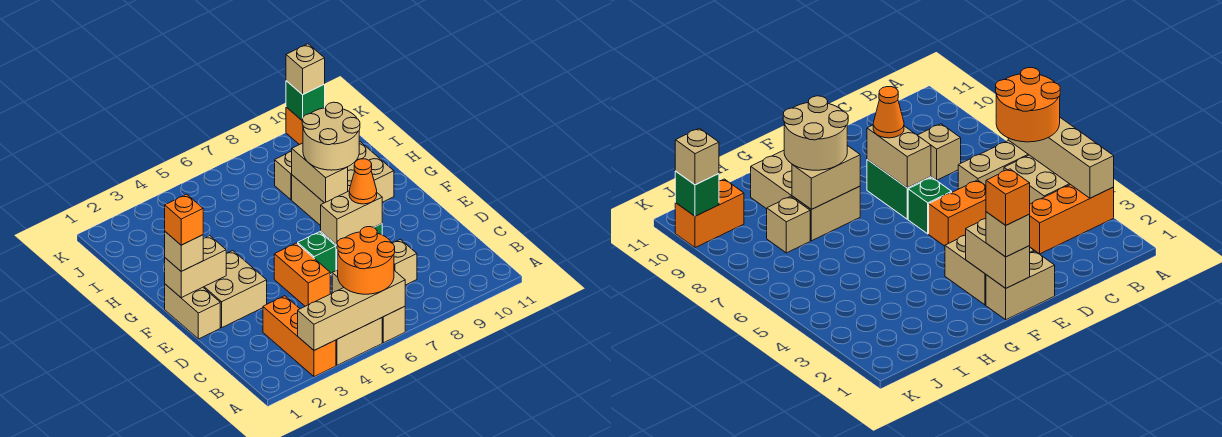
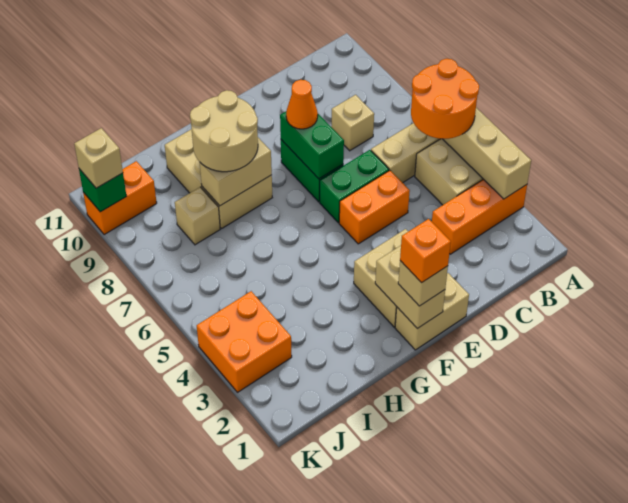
green brick E6 level 1 -> green brick D6:E6 level 1
tan brick E7:E8 level 2 -> green brick E7:E8 level 2
none -> orange brick J3:K4 level 1

